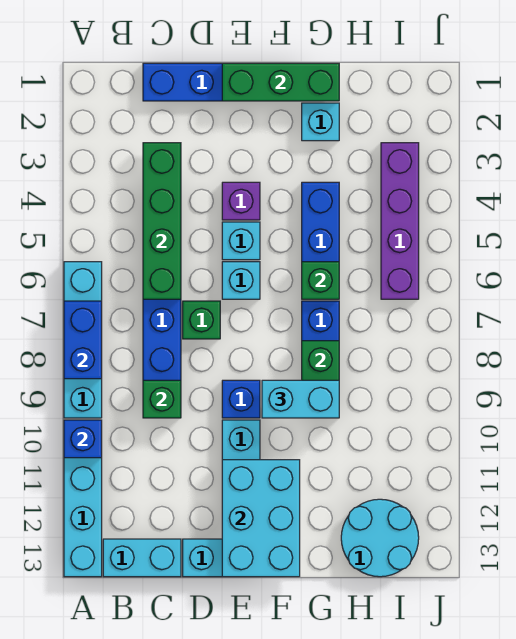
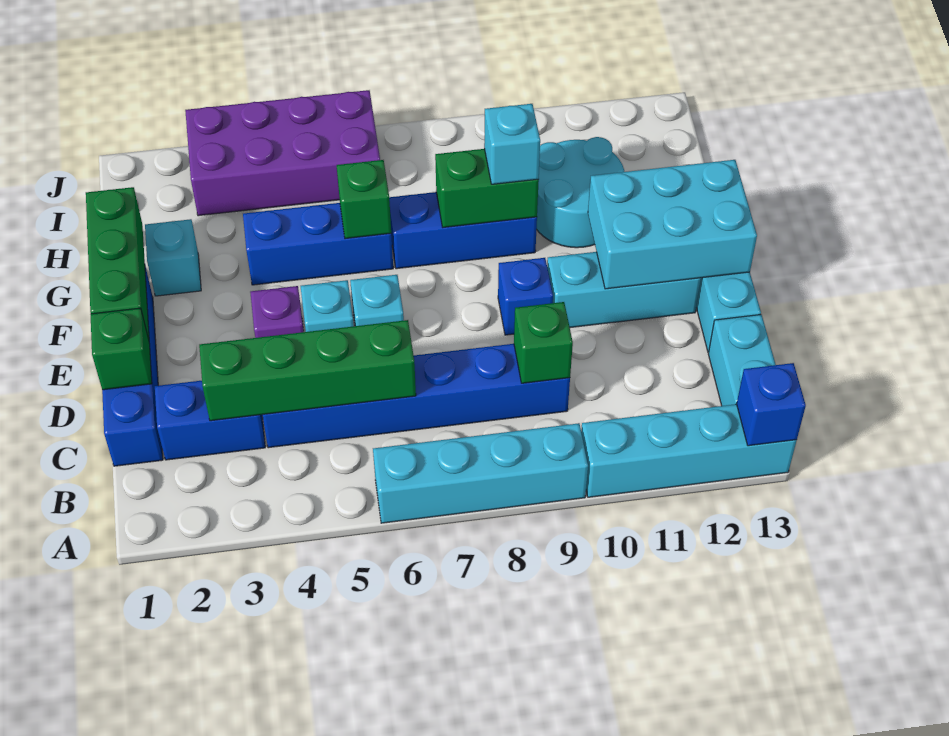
blue brick A7:A8 level 2 -> blue brick C2:C3 level 1
blue brick A10 level 2 -> blue brick A13 level 2
green brick D7 level 1 -> green brick D1 level 2
cyan brick F9:G9 level 3 -> cyan brick G9 level 3
cyan round brick H12:I13 level 1 -> cyan round brick G10:H11 level 1
purple brick I3:I6 level 1 -> purple brick I3:J6 level 1

